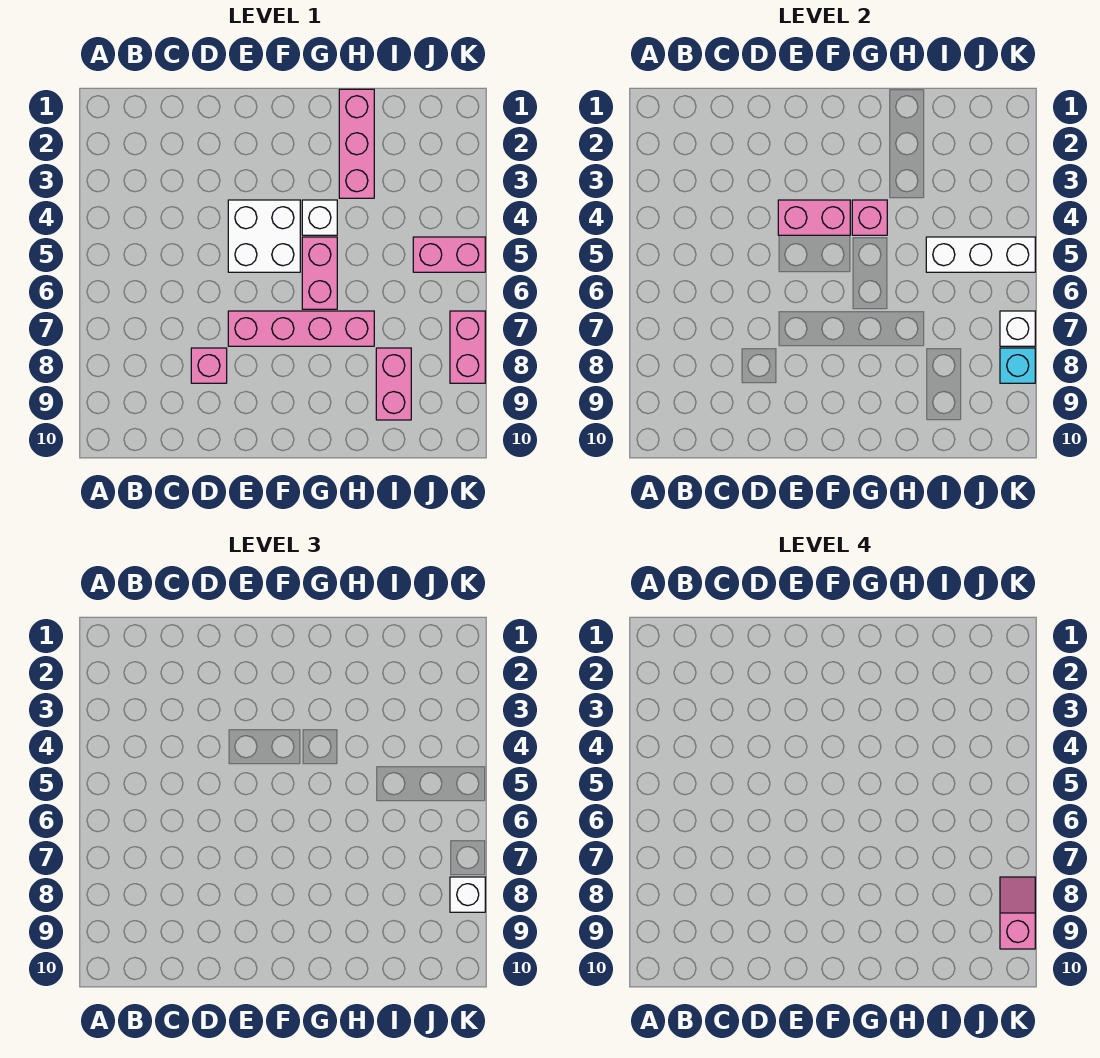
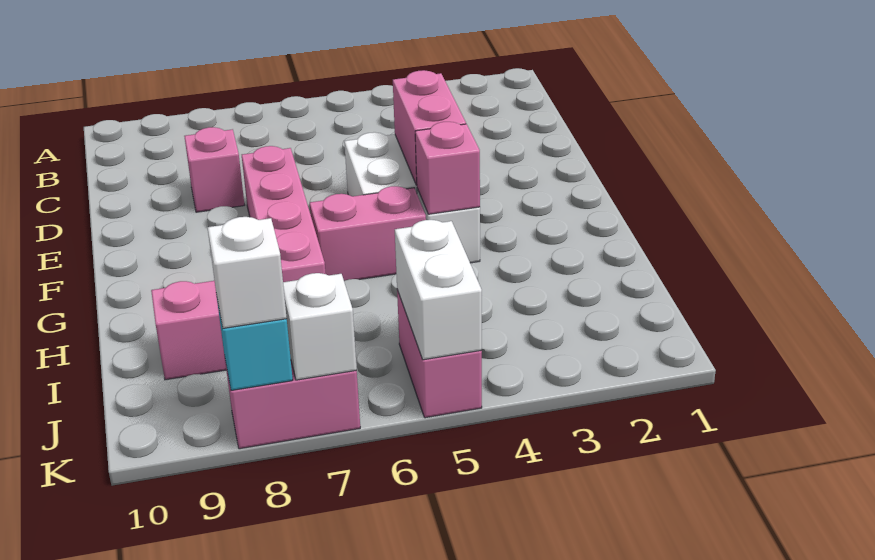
pink brick H1:H3 level 1 -> none
white brick I5:K5 level 2 -> white brick J5:K5 level 2
pink slope K8:K9 level 4 top 9 -> none

